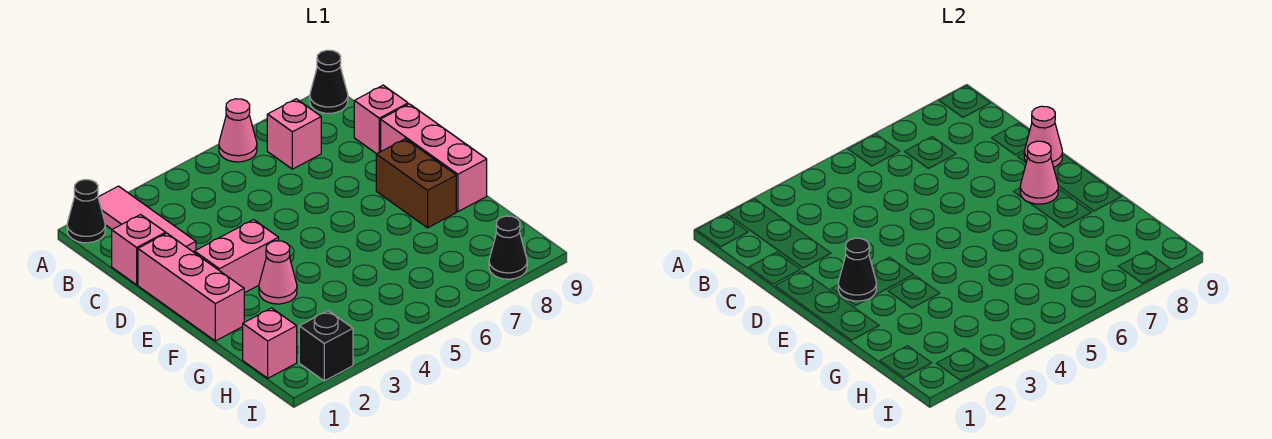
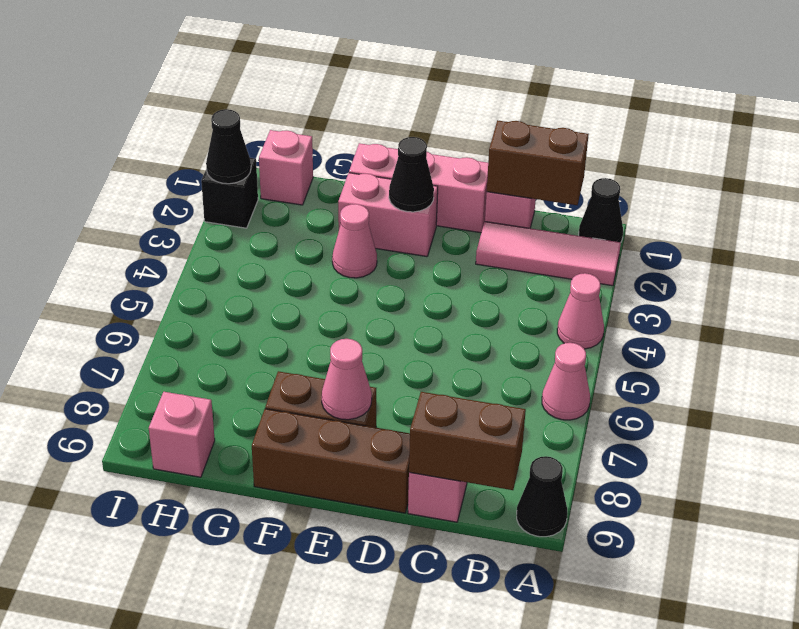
none -> brown brick B1:C1 level 2
pink brick B7 level 1 -> pink brick H9 level 1
none -> brown brick B9:C9 level 2
pink brick D9:F9 level 1 -> brown brick D9:F9 level 1
pink cone D9 level 2 -> pink cone A4 level 1
pink brick E2:E3 level 1 -> pink brick E2:F2 level 1
black cone I8 level 1 -> black cone I2 level 2

